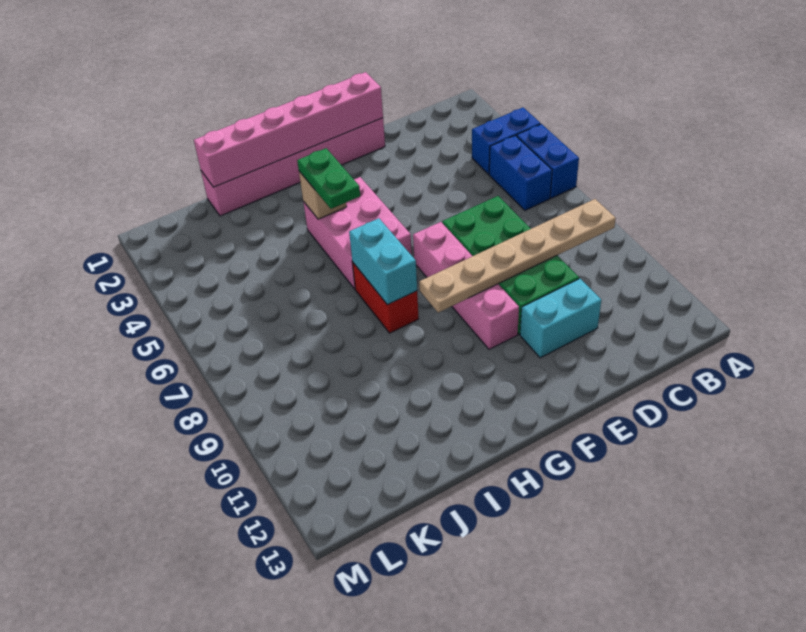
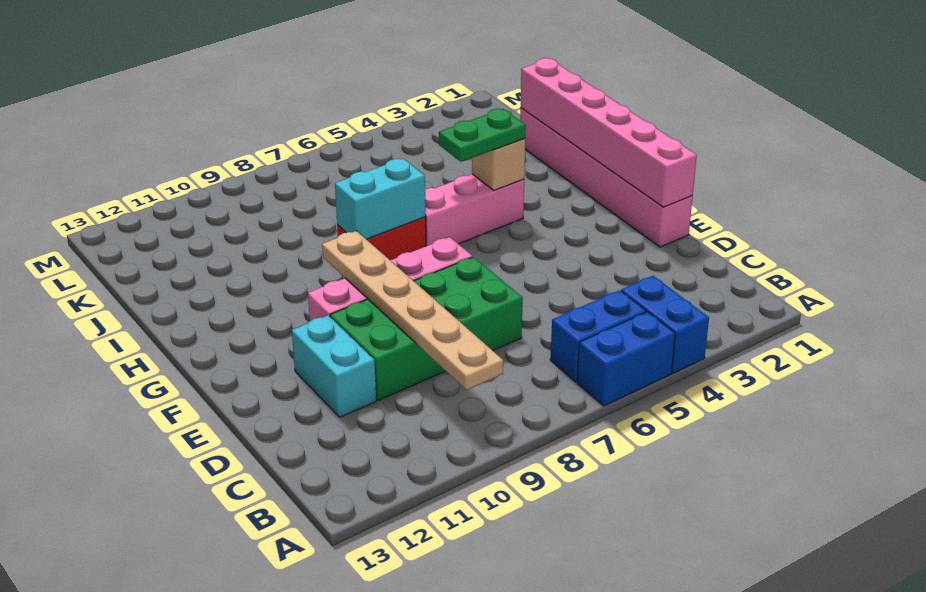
pink brick G4:H6 level 1 -> pink brick H4:H6 level 1

